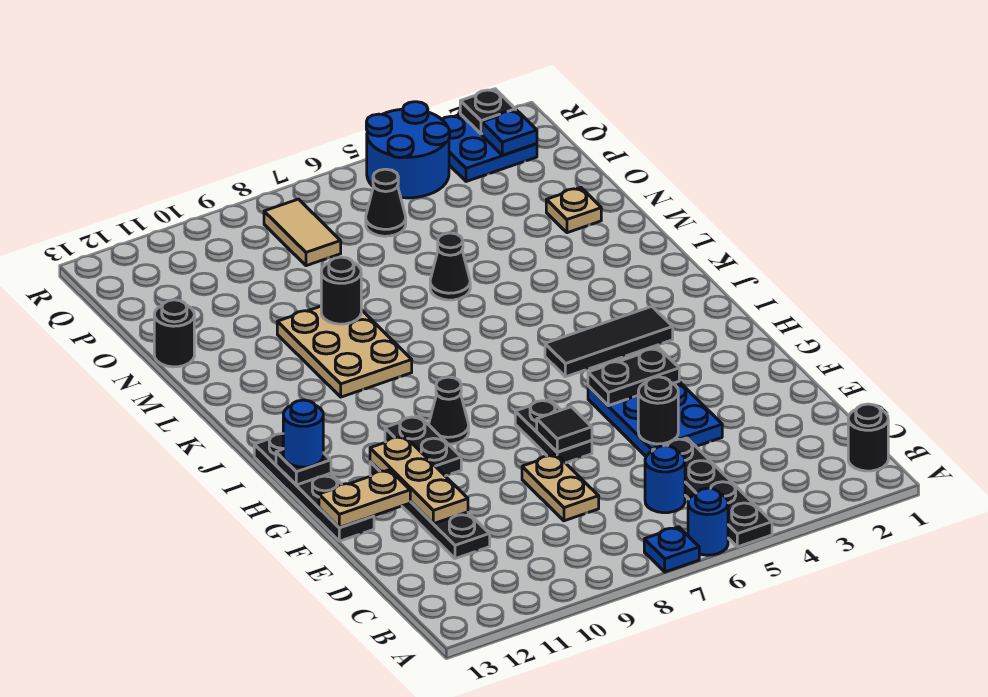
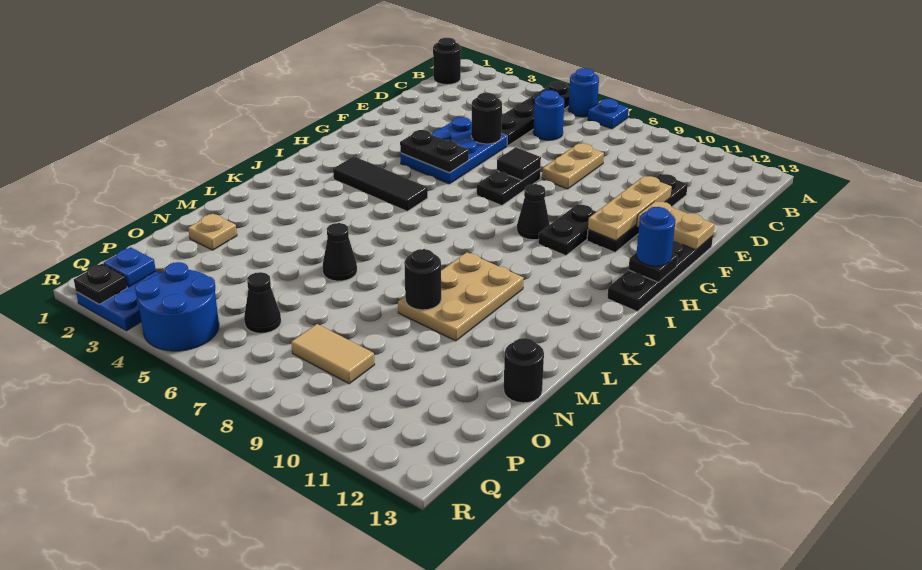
tan tile P8:Q8 level 1 -> tan tile P8:P9 level 1

